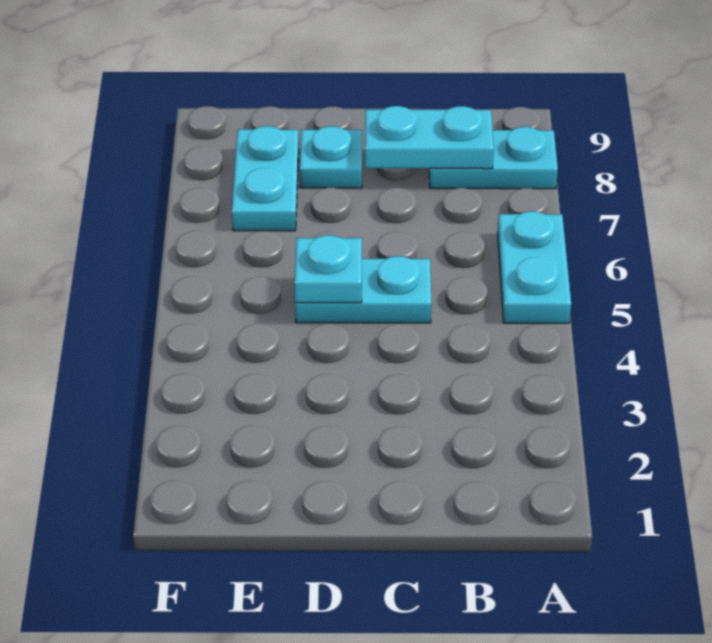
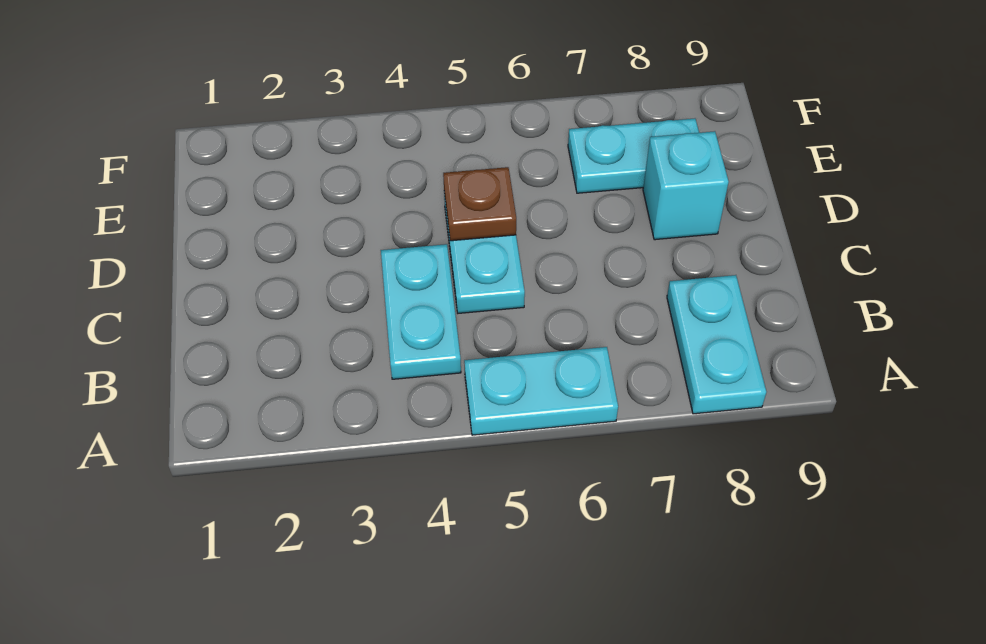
cyan plate B8:C8 level 2 -> cyan plate B4:C4 level 1
cyan plate D5 level 2 -> brown plate D5 level 2
cyan plate D8 level 1 -> cyan brick D8 level 1

